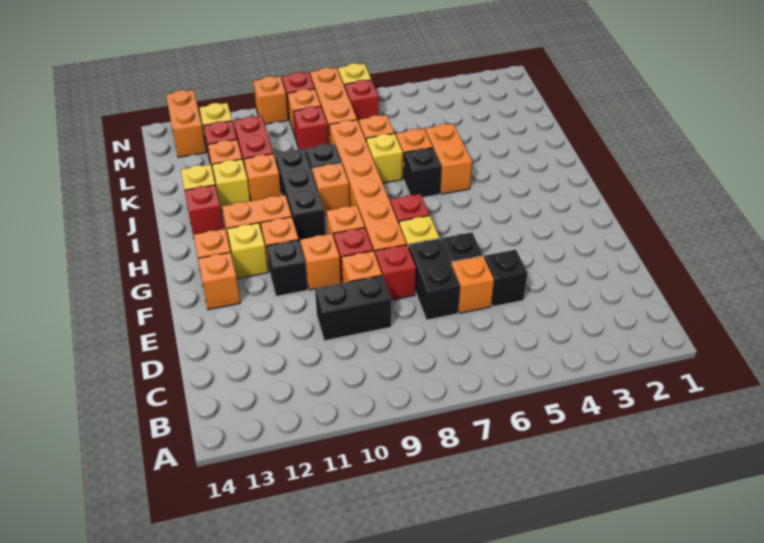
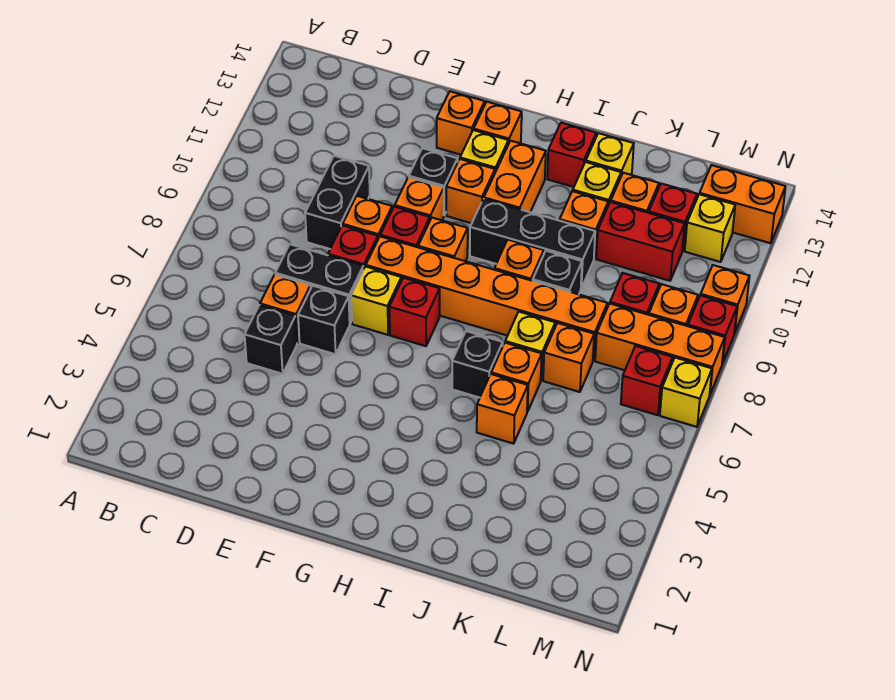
orange brick I5:J5 level 1 -> orange brick J5 level 1

